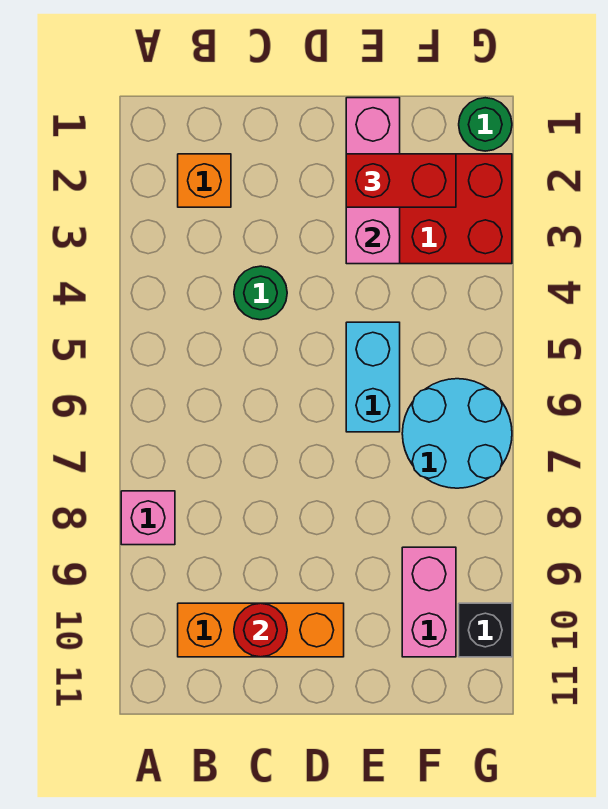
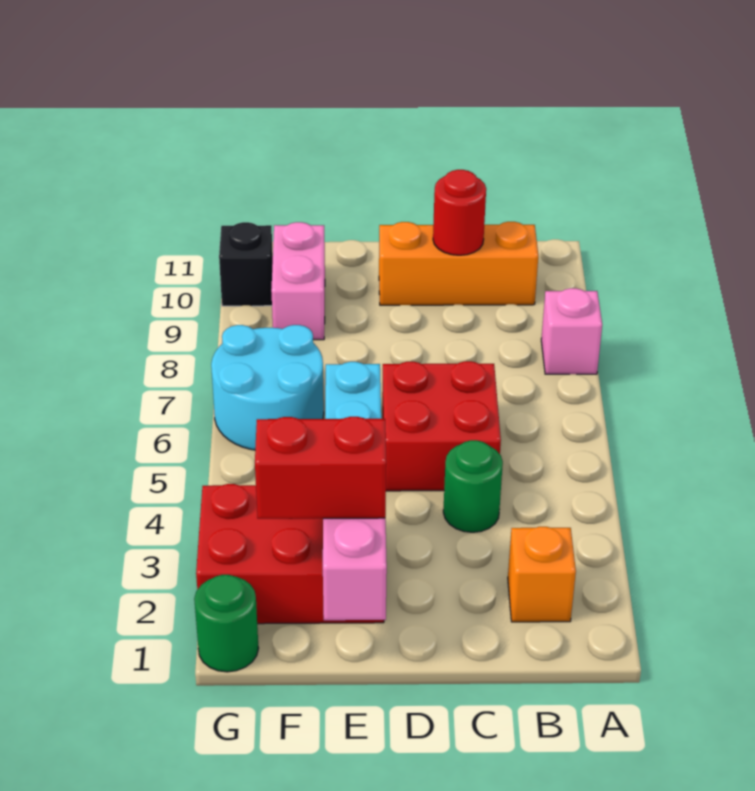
none -> red brick C5:D6 level 1

